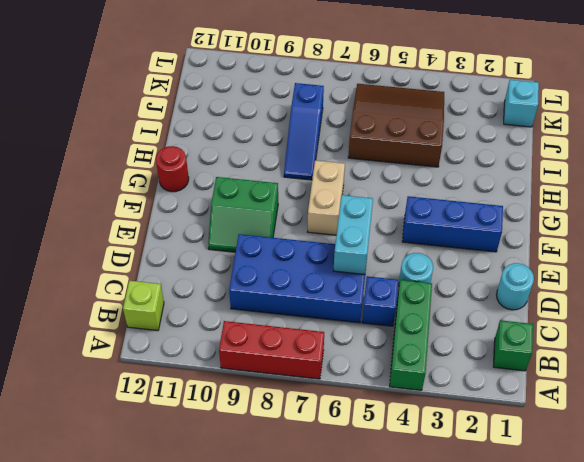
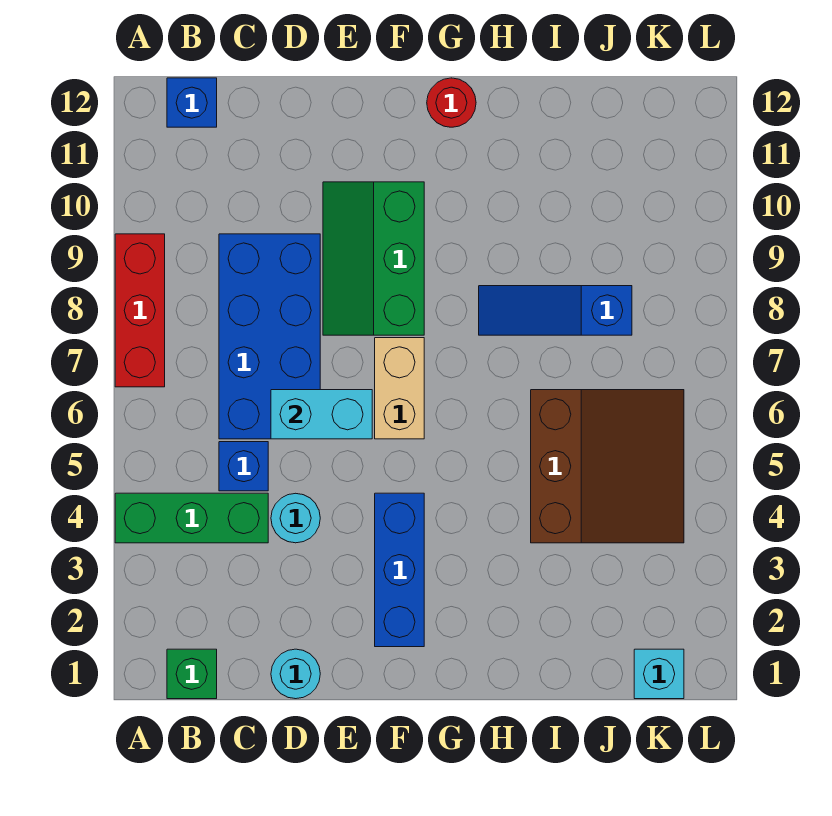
lime brick B12 level 1 -> blue brick B12 level 1
green slope E9:F10 level 1 top F -> green slope E8:F10 level 1 top F
tan brick F7:G7 level 1 -> tan brick F6:F7 level 1

